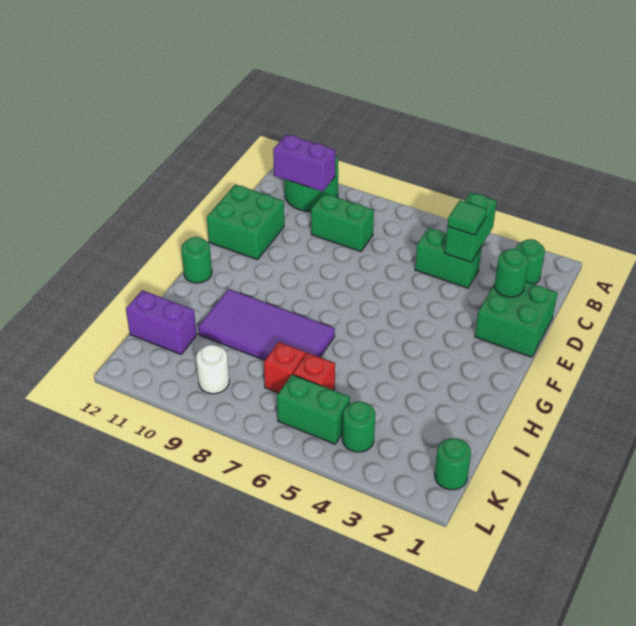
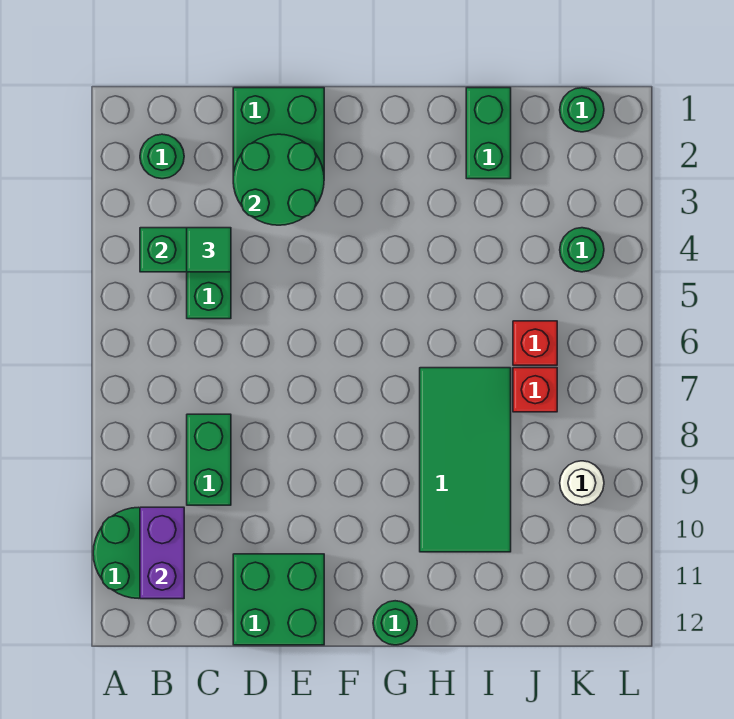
green round brick D2 level 2 -> green round brick D2:E3 level 2
purple tile H7:I10 level 1 -> green tile H7:I10 level 1
purple brick J11:J12 level 1 -> none
green brick K5:K6 level 1 -> green brick I1:I2 level 1

